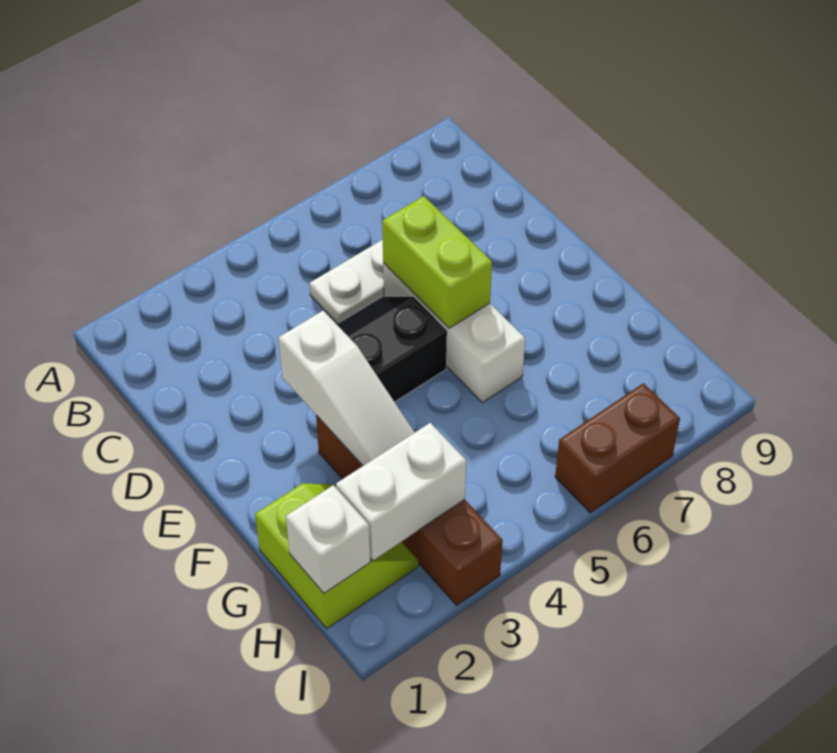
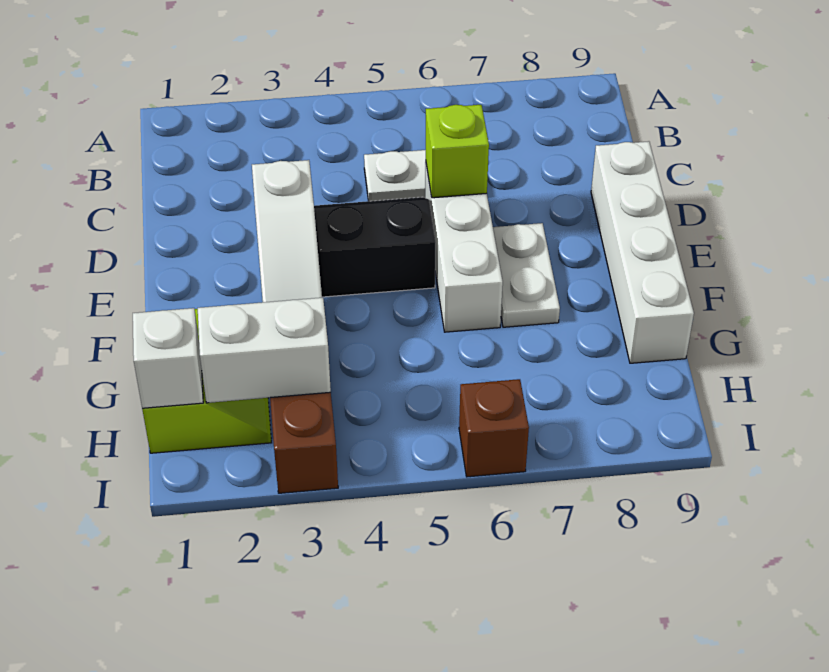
lime brick D6:E6 level 2 -> lime brick D6 level 2
none -> white brick D9:G9 level 1
none -> white plate E7:F7 level 1
brown brick I6:I7 level 1 -> brown brick I6 level 1

